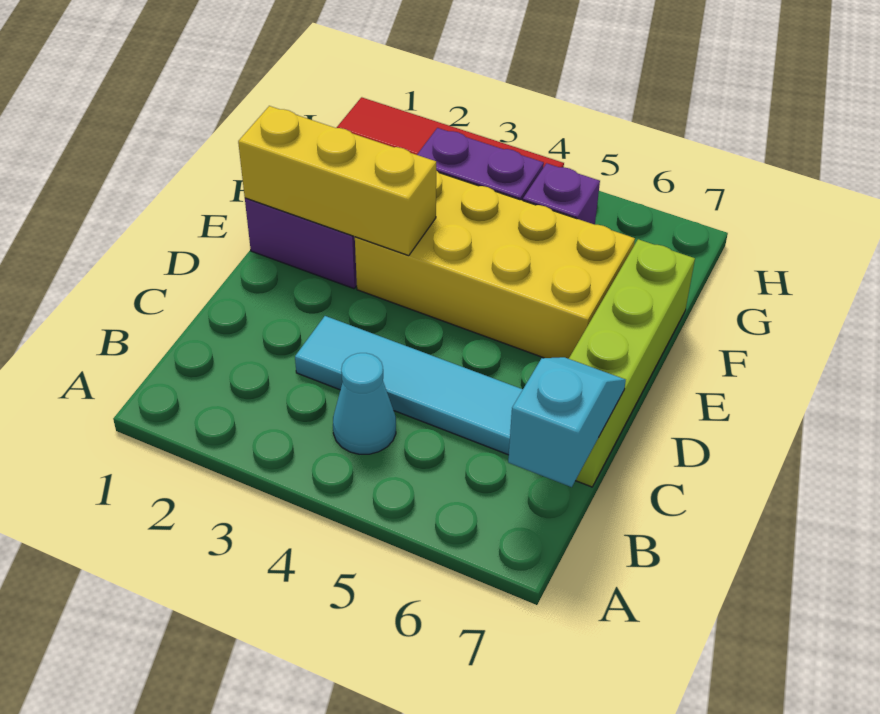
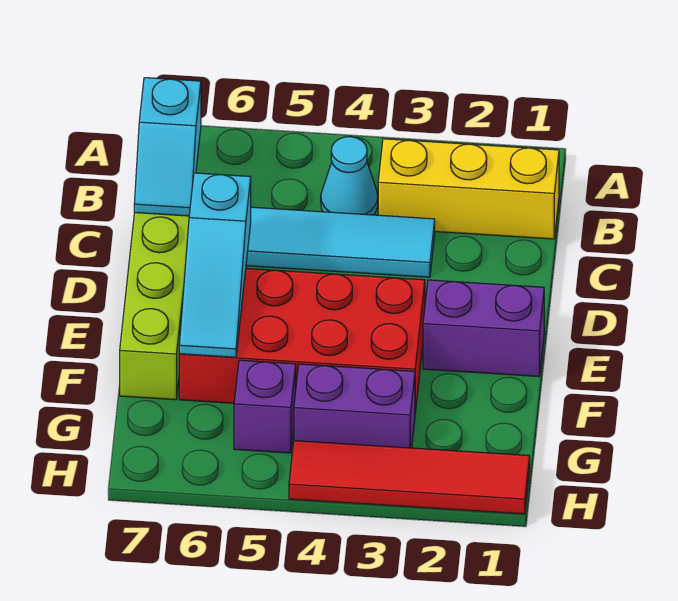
none -> cyan slope D6:F6 level 2 top D
yellow brick E1:E3 level 2 -> yellow brick B1:B3 level 1
yellow brick E3:F6 level 1 -> red brick E3:F6 level 1

